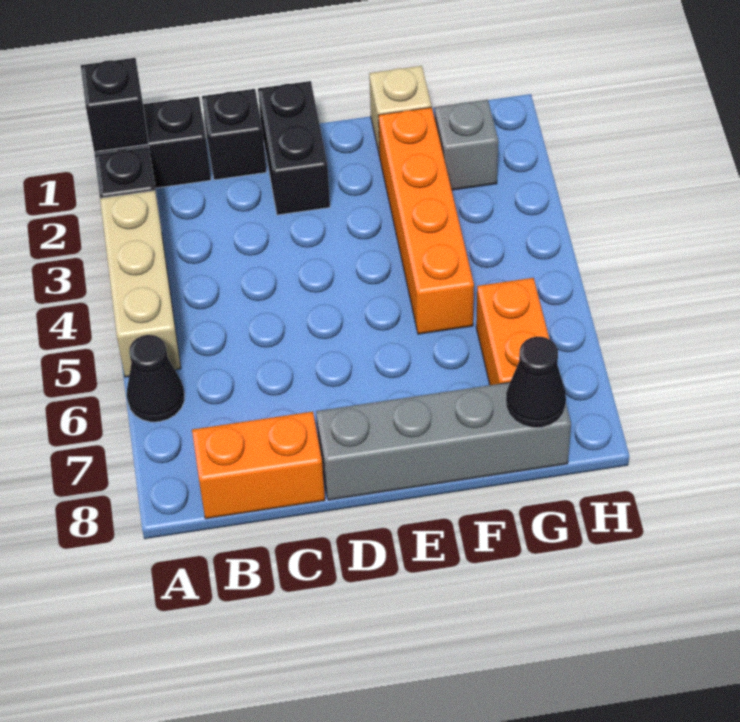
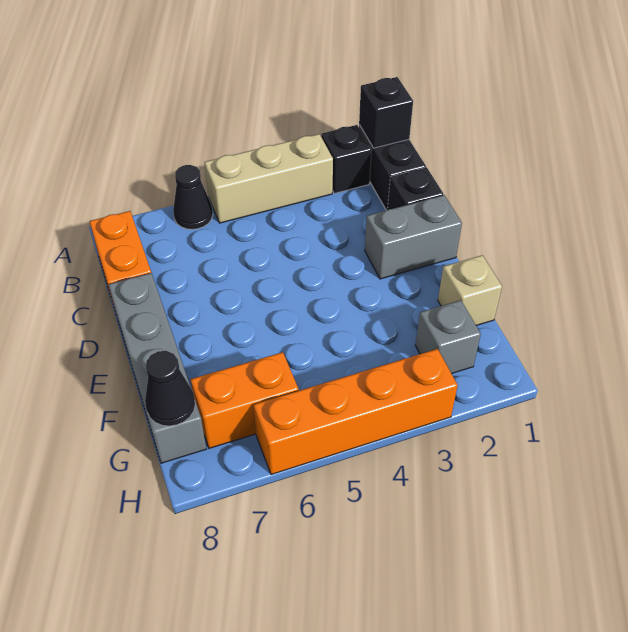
black brick D1:D2 level 1 -> grey brick D1:D2 level 1
orange brick F2:F5 level 1 -> orange brick H3:H6 level 1

